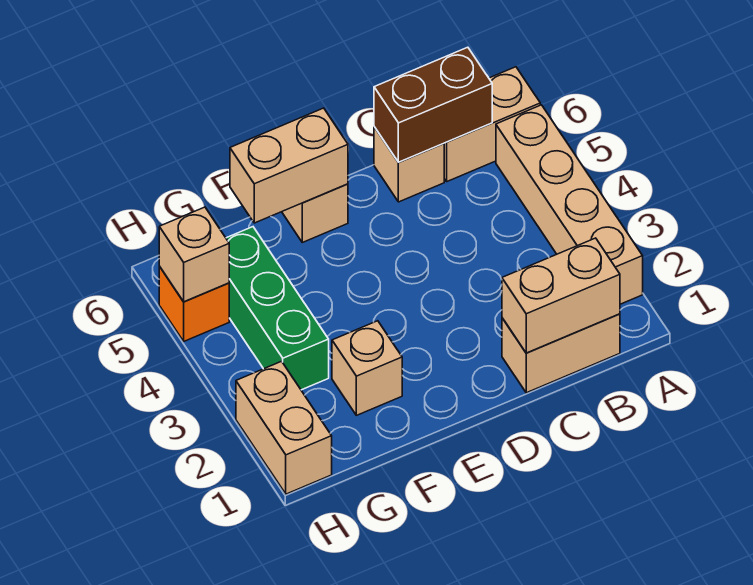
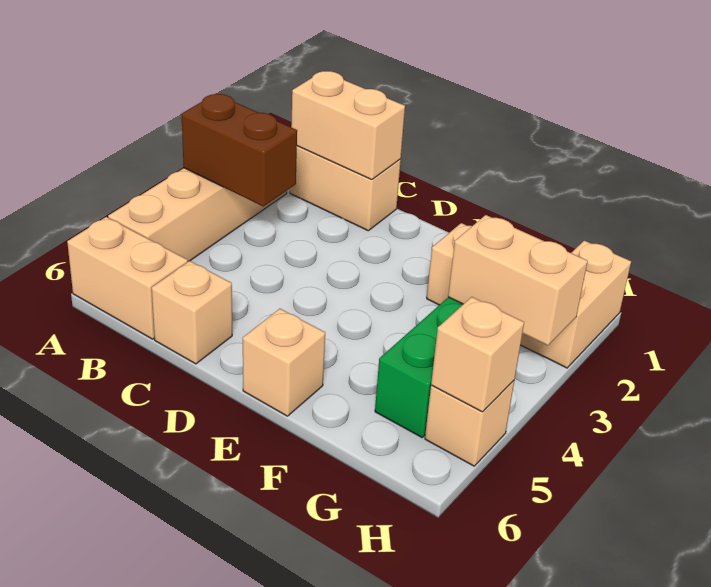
brown brick B6:C6 level 2 -> brown brick A3:B3 level 2
tan brick E6:F6 level 2 -> tan brick G3:H3 level 2
orange brick H5 level 1 -> tan brick H5 level 1

